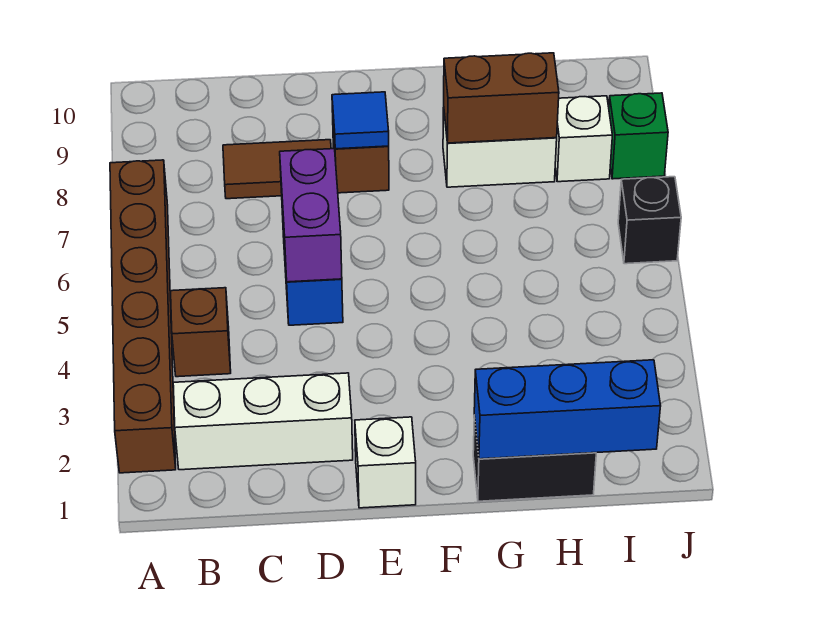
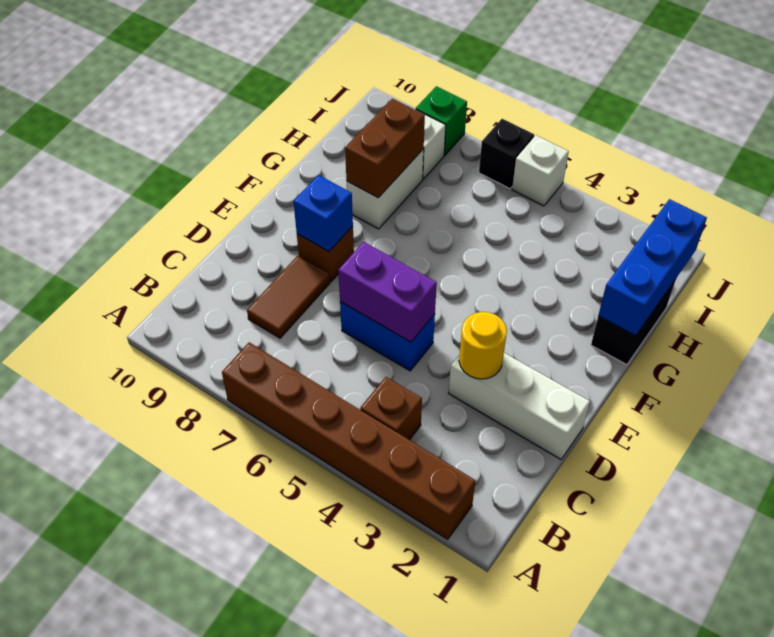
white brick B2:D2 level 1 -> white brick D1:D3 level 1
none -> yellow round brick D3 level 2
white brick E1 level 1 -> white brick J5 level 1
blue tile E8 level 2 -> blue brick E8 level 2

